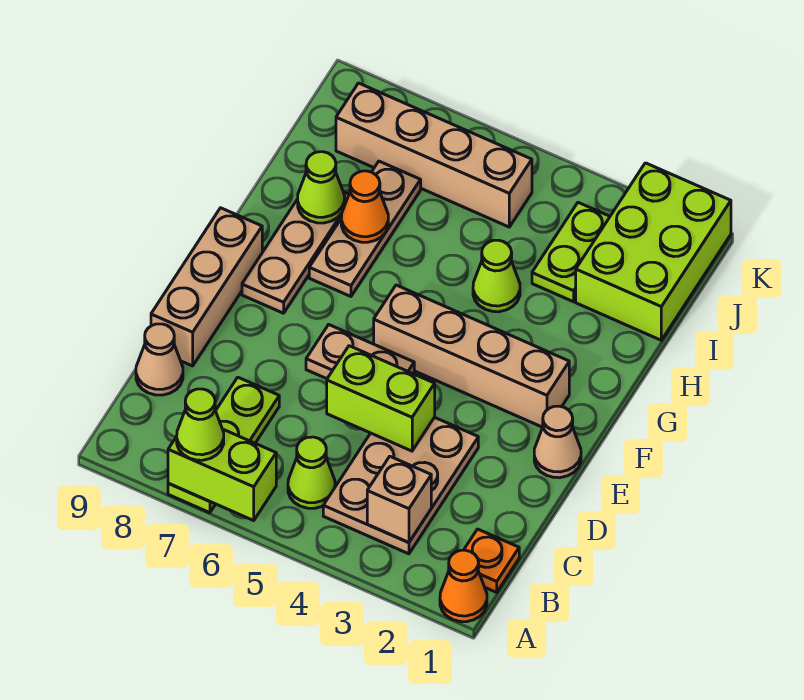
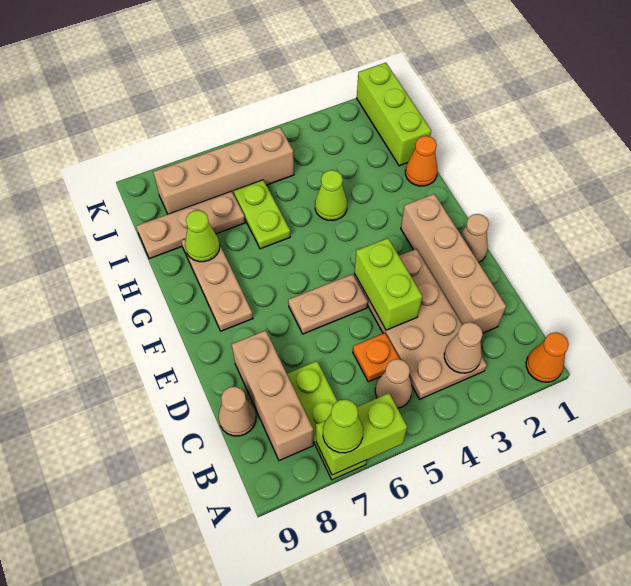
orange plate B1 level 1 -> orange plate C5 level 1
tan plate B3:D4 level 1 -> tan plate B3:E4 level 1
tan brick B3 level 2 -> tan cone B3 level 2
lime cone B5 level 1 -> tan cone B5 level 1
lime brick D4:D5 level 2 -> lime brick D4:E4 level 2
tan brick D9:F9 level 1 -> tan brick B8:D8 level 1
tan brick F2:F5 level 1 -> tan brick C2:F2 level 1
tan plate G7:I7 level 1 -> tan plate I7:I9 level 1
orange cone H7 level 2 -> orange cone H1 level 1
lime brick I1:K2 level 1 -> lime brick I1:K1 level 1
lime plate I3:J3 level 1 -> lime plate H6:I6 level 1

